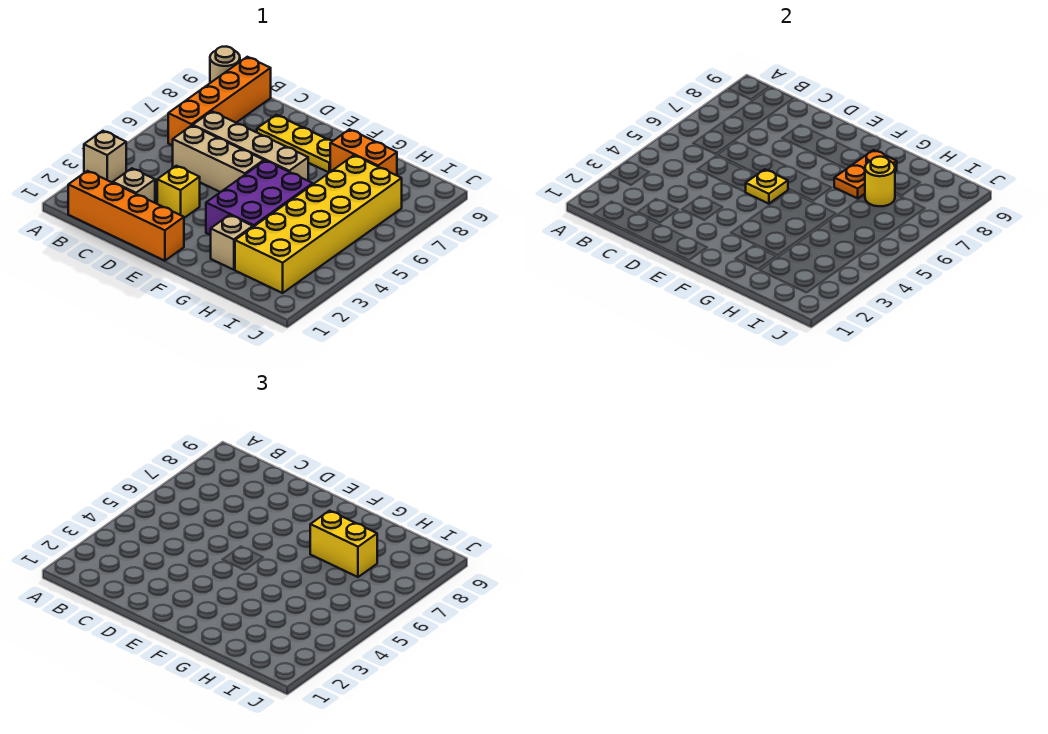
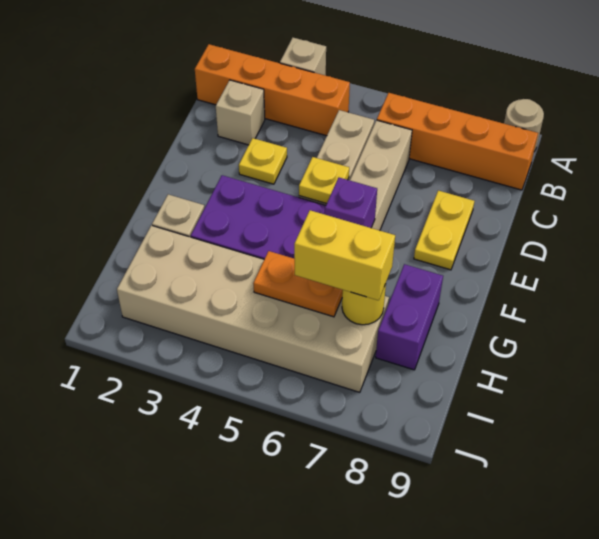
orange brick B1:E1 level 1 -> orange brick B1:B4 level 1
yellow brick D3 level 1 -> yellow plate D3 level 1
yellow plate D8:F8 level 1 -> yellow plate D8:E8 level 1
none -> purple brick F6 level 2
orange plate G7:G8 level 2 -> orange plate H5:H6 level 2
yellow brick G7:H7 level 3 -> yellow brick H6:H7 level 3
orange brick G8:H8 level 1 -> purple brick G8:H8 level 1
yellow brick H2:I7 level 1 -> tan brick H2:I7 level 1

